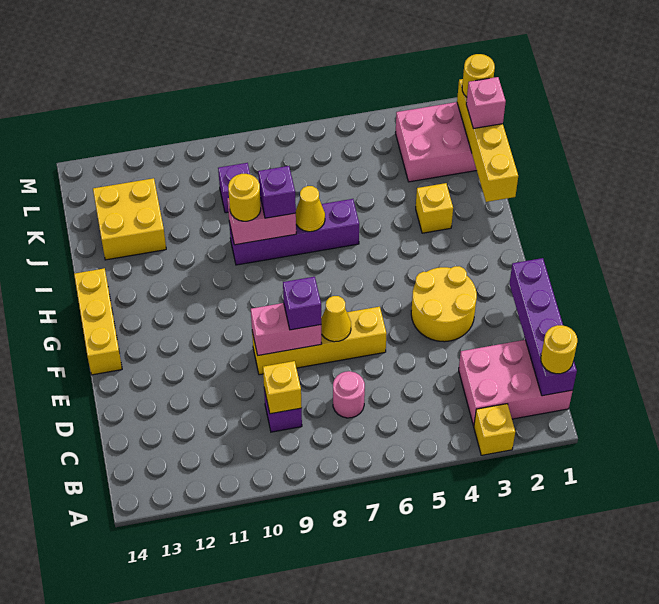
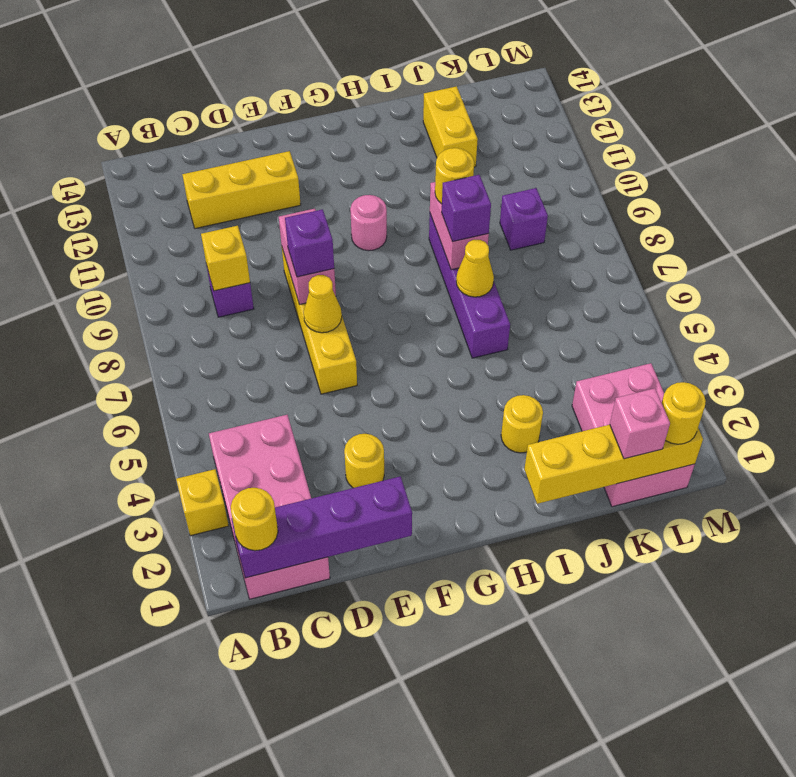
pink brick B1:C3 level 1 -> pink brick B1:C4 level 1
pink round brick C7 level 1 -> pink round brick G10 level 1
yellow round brick E3:F4 level 1 -> yellow round brick E3 level 1
yellow brick F14:H14 level 1 -> yellow brick C12:E12 level 1
yellow brick I3 level 1 -> yellow round brick I3 level 1
yellow brick J12:K13 level 1 -> yellow brick J12:J13 level 1

